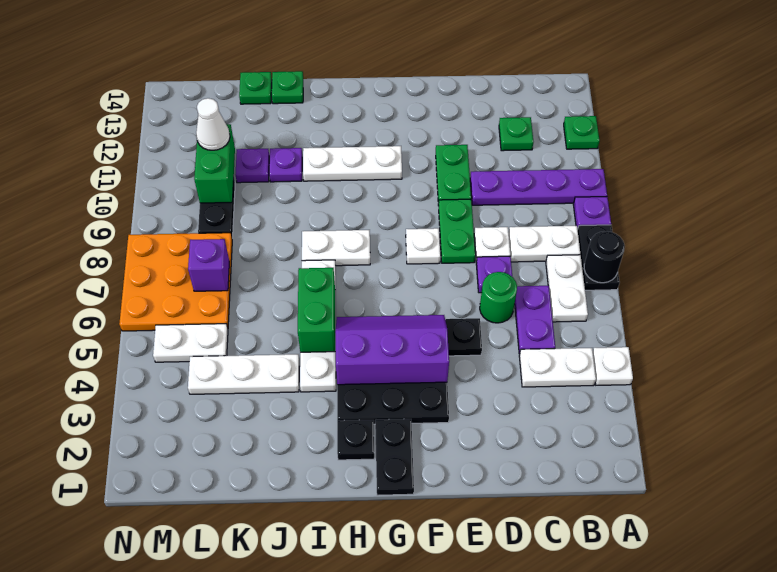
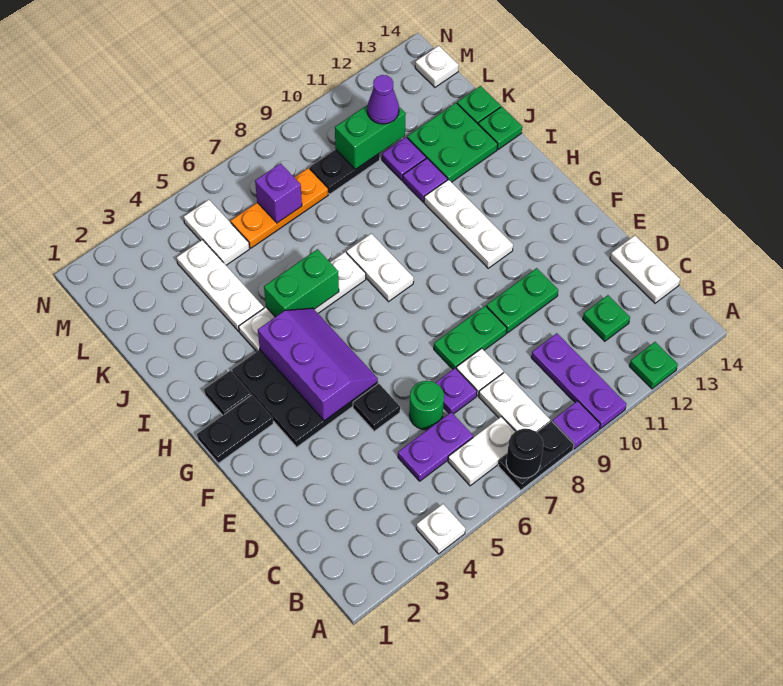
purple plate A10:D10 level 1 -> purple plate A10:C10 level 1
white plate B4:C4 level 1 -> white plate C14:D14 level 1
white plate F8 level 1 -> white plate M14 level 1
none -> green plate J12:K13 level 1
orange plate L6:N8 level 1 -> orange plate L6:L8 level 1
white cone L11 level 3 -> purple cone L11 level 3

